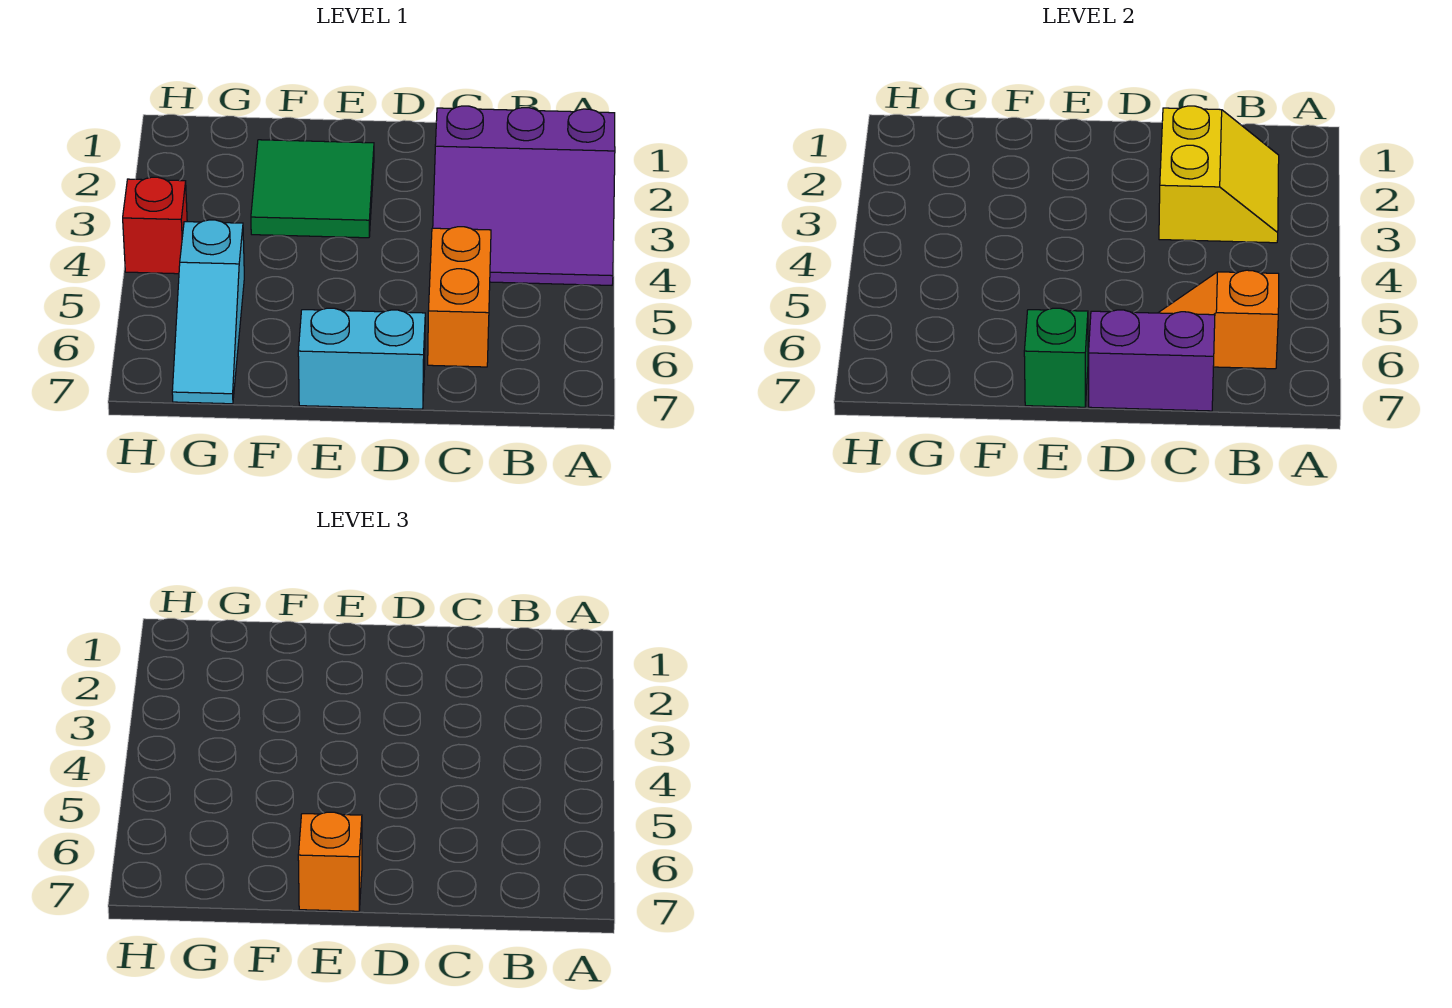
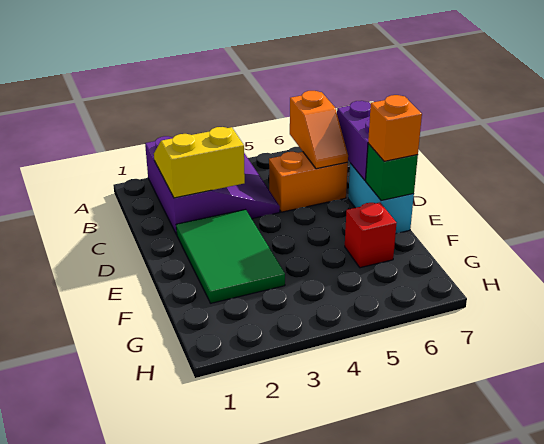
green tile E2:F3 level 1 -> green tile D2:F3 level 1
cyan slope G5:G7 level 1 top 5 -> none
red brick H4 level 1 -> red brick F6 level 1

